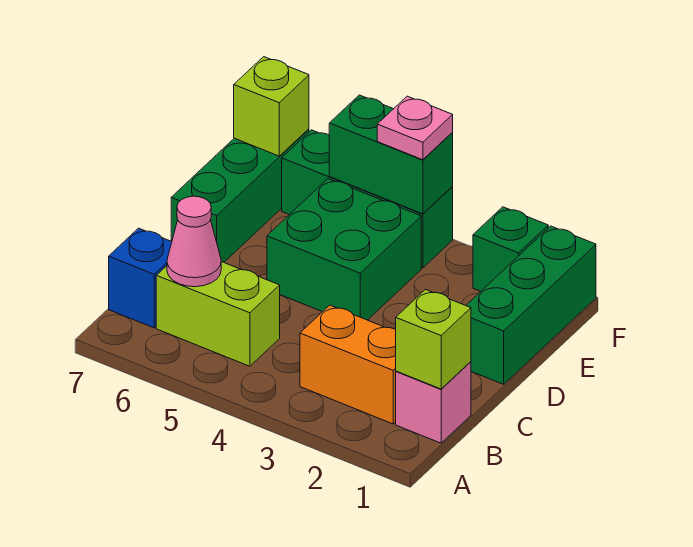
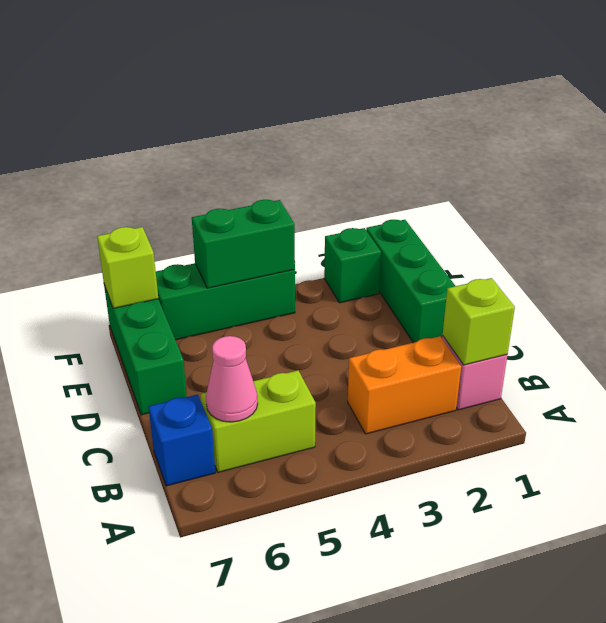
green brick D4:E5 level 1 -> none
pink plate F4 level 3 -> none

